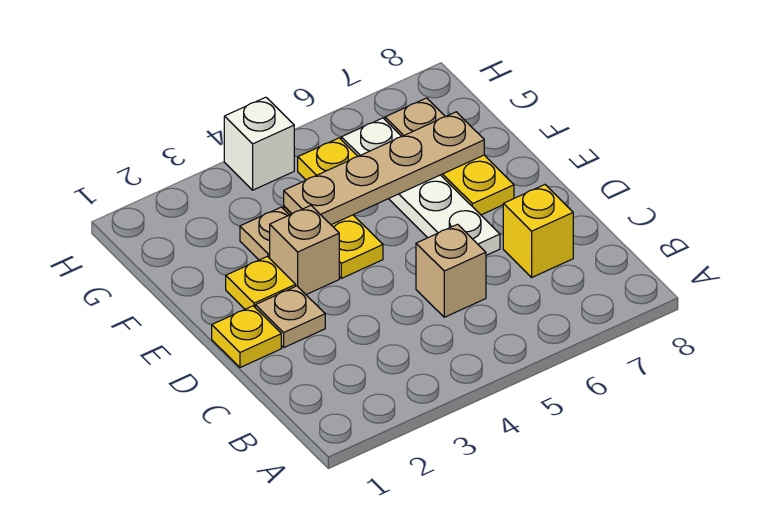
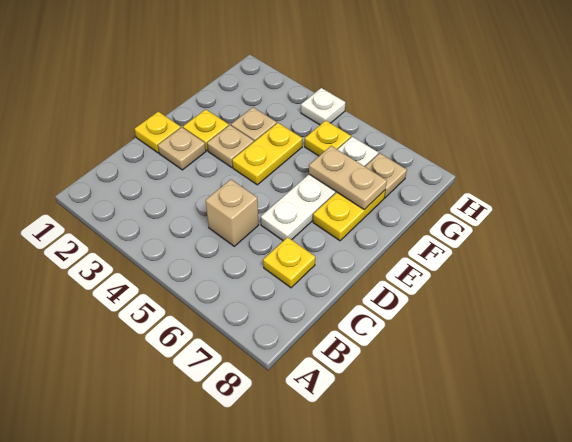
yellow brick C7 level 1 -> yellow plate C7 level 1
tan brick E3 level 1 -> tan plate E3 level 1
tan plate F4:F7 level 2 -> tan plate F6:F7 level 2
white brick H4 level 1 -> white plate H4 level 1

